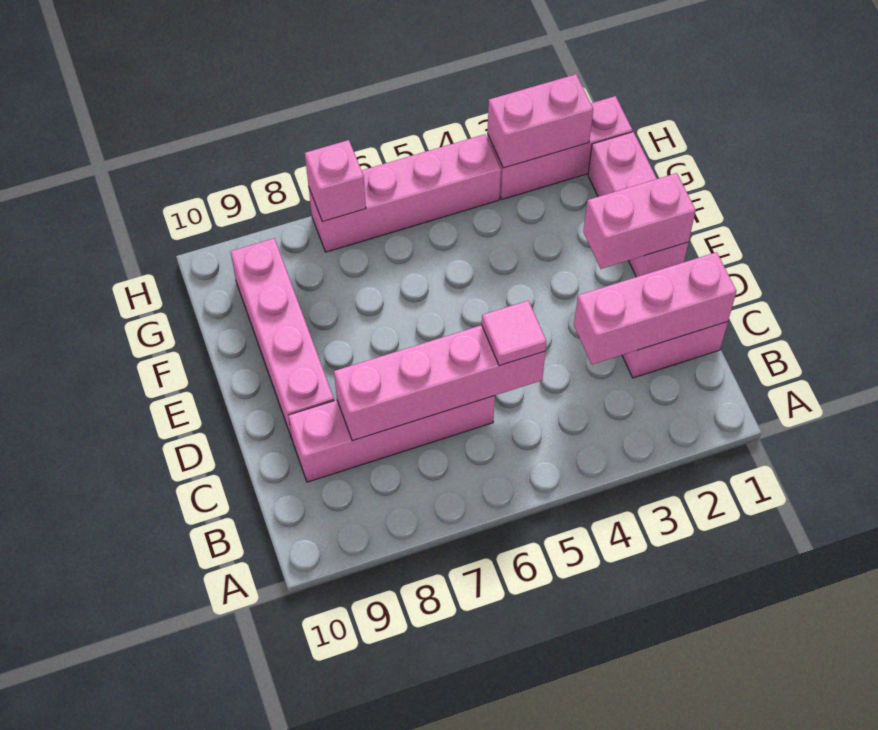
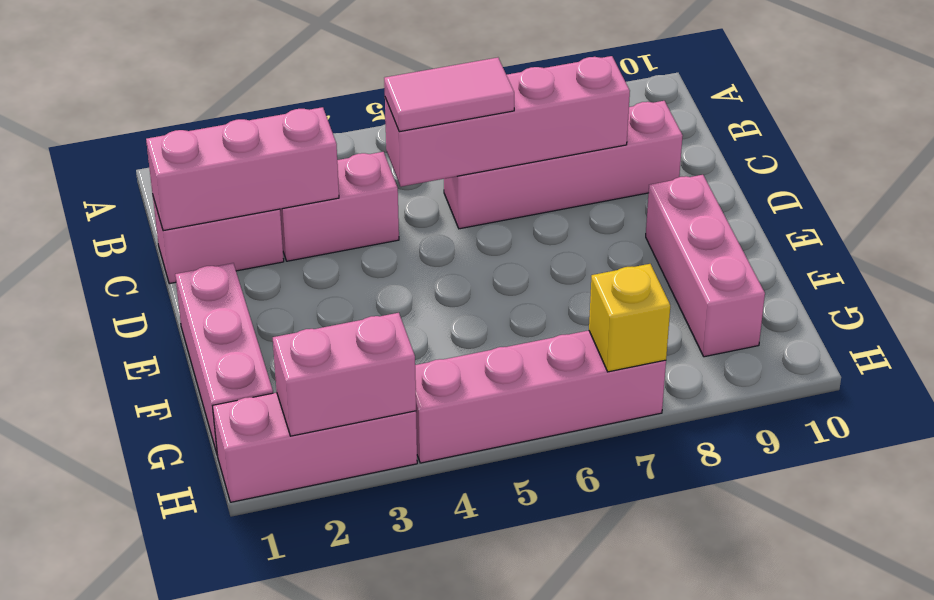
pink tile C5 level 3 -> pink tile C5:C6 level 3
pink brick D9:G9 level 1 -> pink brick E9:G9 level 1
pink brick E1:E2 level 2 -> pink brick C3:C4 level 1
pink brick H7 level 2 -> yellow brick H7 level 2

